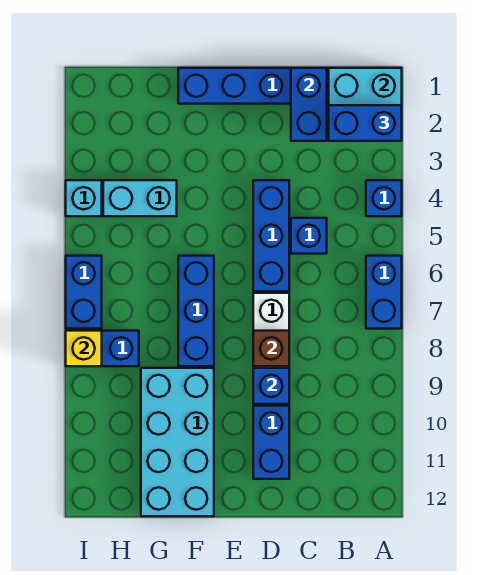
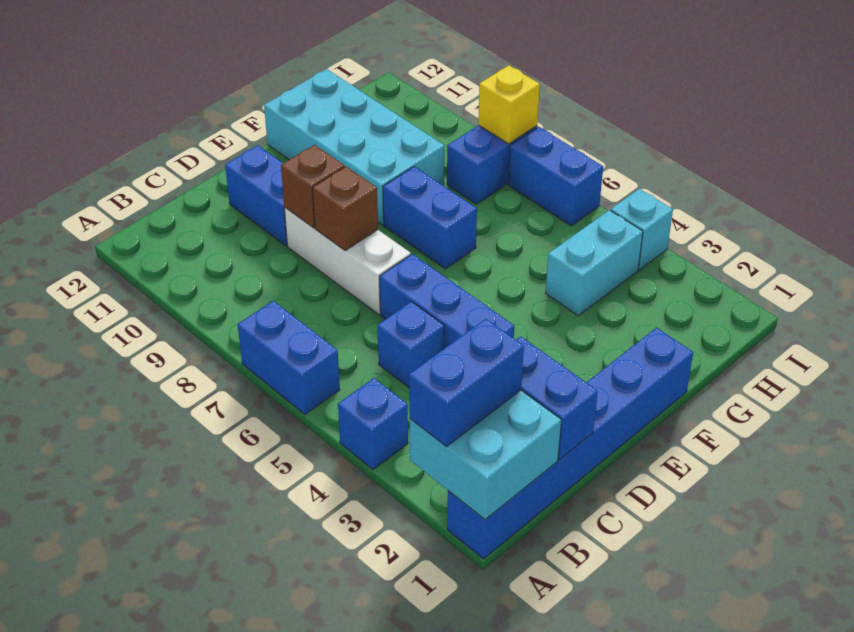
blue brick D9 level 2 -> brown brick D9 level 2
blue brick F6:F8 level 1 -> blue brick F7:F8 level 1

